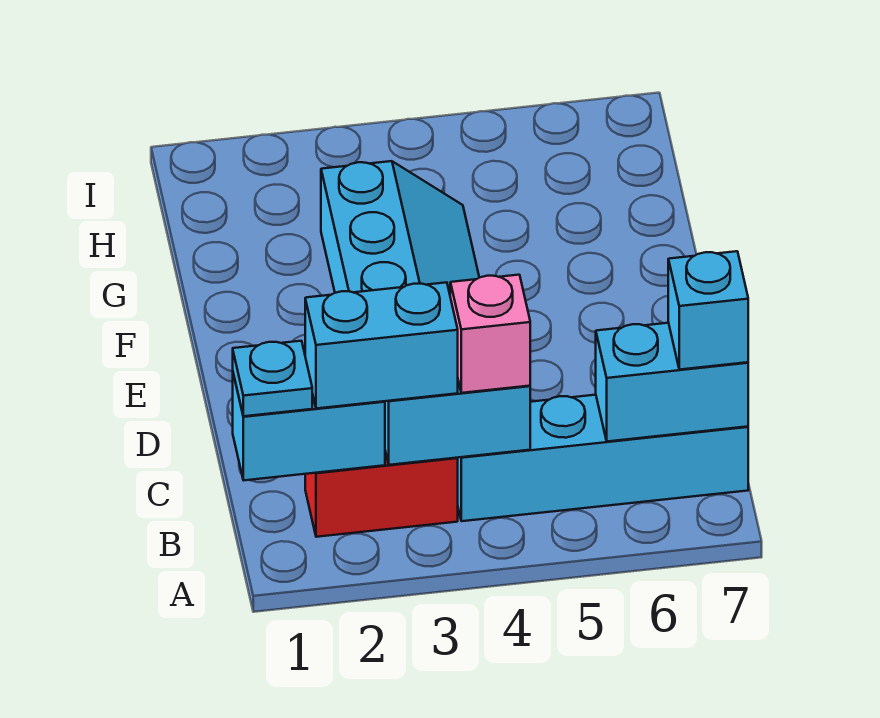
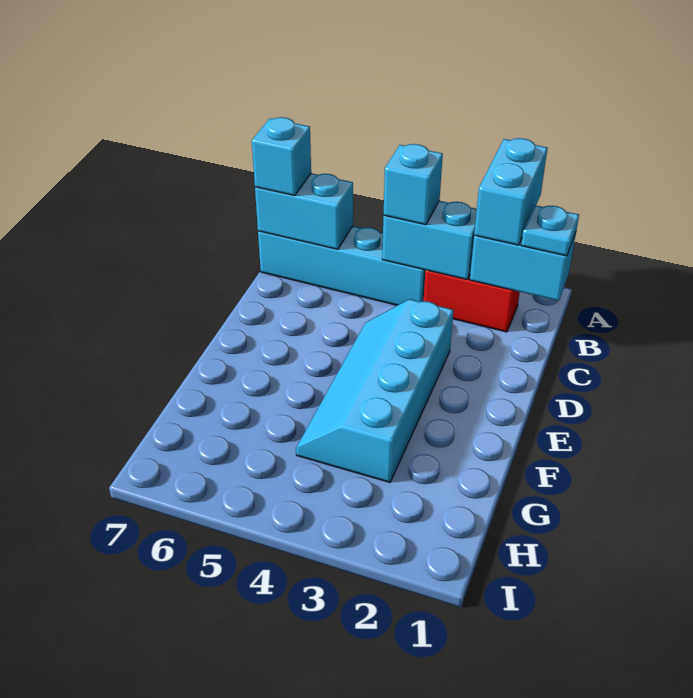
cyan brick B2:B3 level 3 -> cyan brick A2:B2 level 3
pink brick B4 level 3 -> cyan brick B4 level 3

